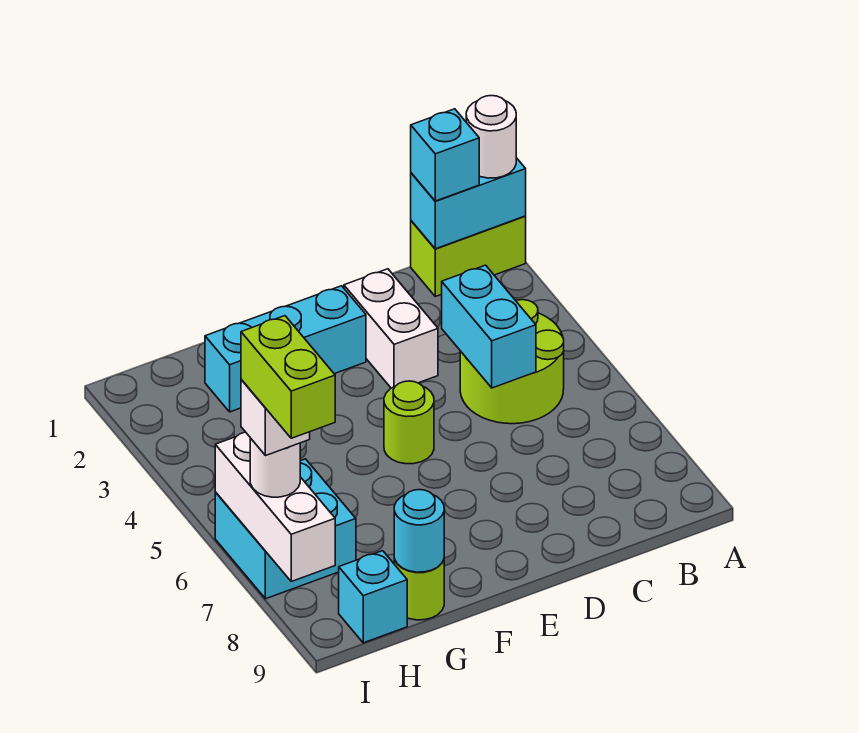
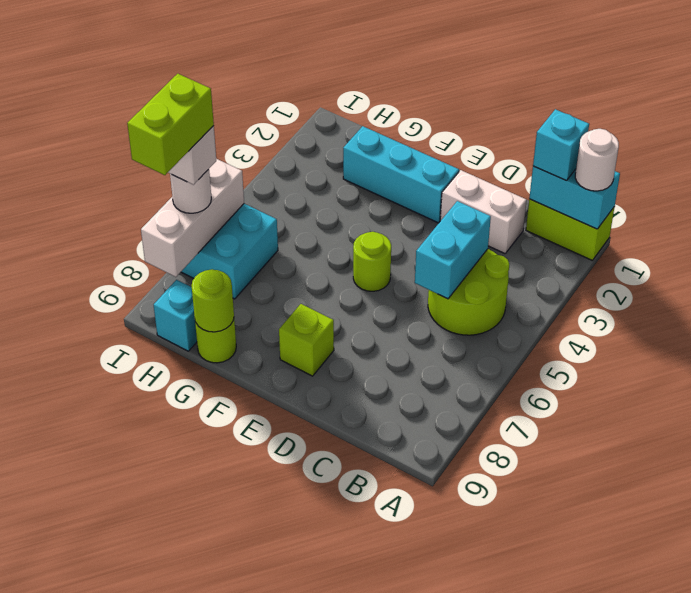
white brick D2:D3 level 1 -> white brick C2:D2 level 1
none -> lime brick E8 level 1
cyan round brick G9 level 2 -> lime round brick G9 level 2

